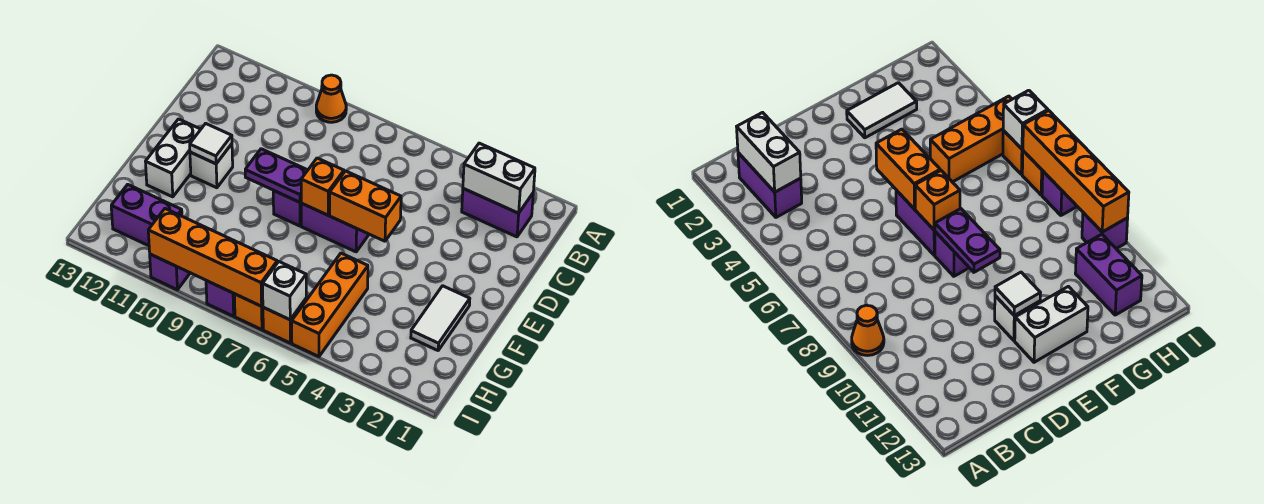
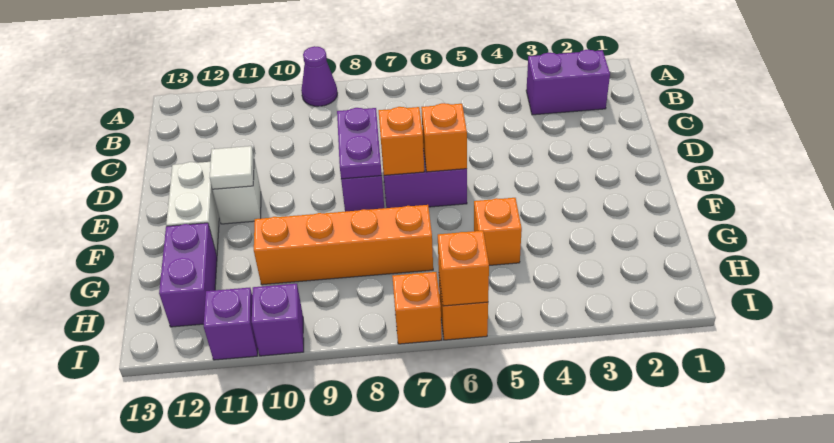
orange cone A9 level 1 -> purple cone A9 level 1
white brick B2:B3 level 2 -> none
orange brick E5:E6 level 2 -> orange brick E6 level 2
purple plate E8:E9 level 2 -> purple plate D8:E8 level 2
white tile F2:G2 level 1 -> none
orange brick G5:I5 level 1 -> orange brick G5 level 1
purple brick H11:H12 level 1 -> purple brick G12:H12 level 1
white brick I6 level 2 -> orange brick I6 level 2
orange brick I7:I10 level 2 -> orange brick G7:G10 level 1
purple brick I8 level 1 -> purple brick I11 level 1

